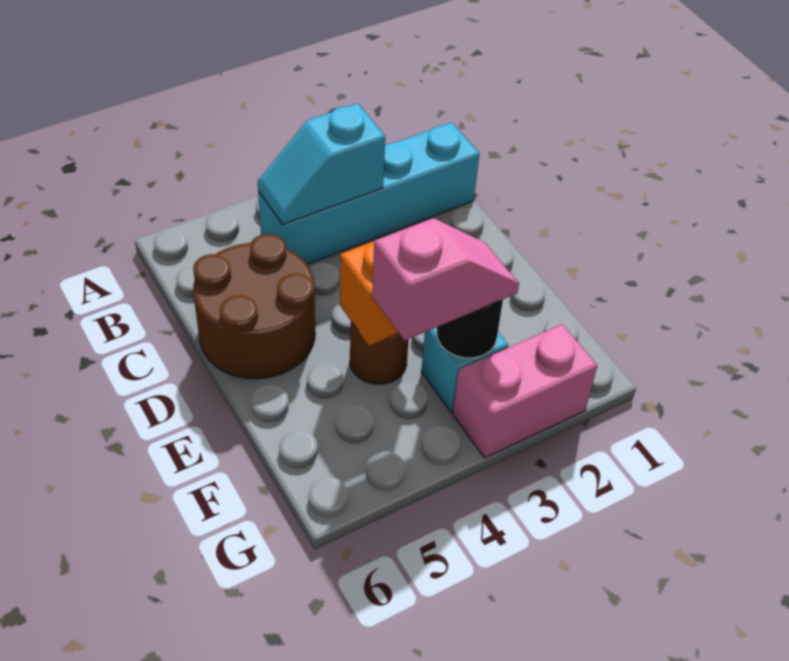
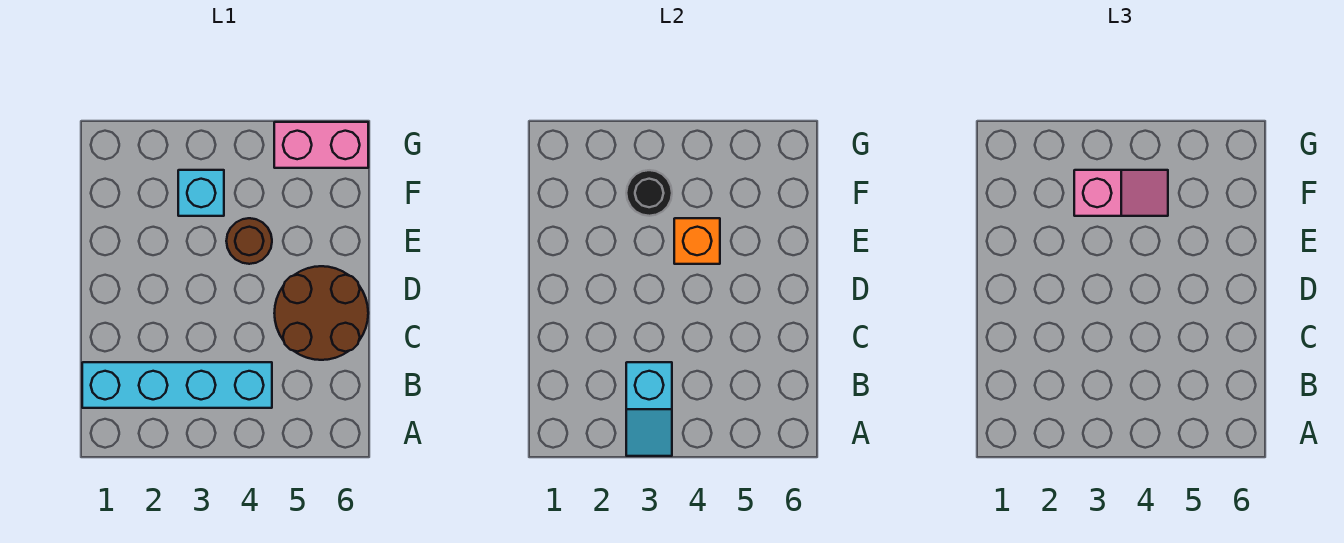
cyan slope B3:B4 level 2 top 3 -> cyan slope A3:B3 level 2 top B
pink slope F3:F4 level 3 top 4 -> pink slope F3:F4 level 3 top 3
pink brick G2:G3 level 1 -> pink brick G5:G6 level 1

